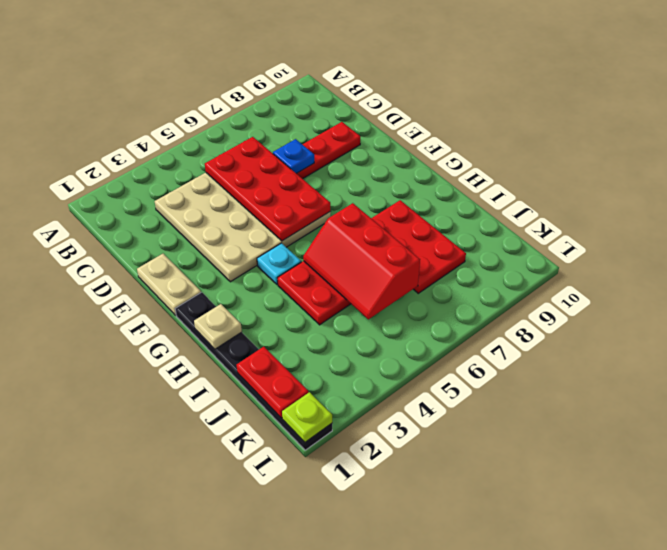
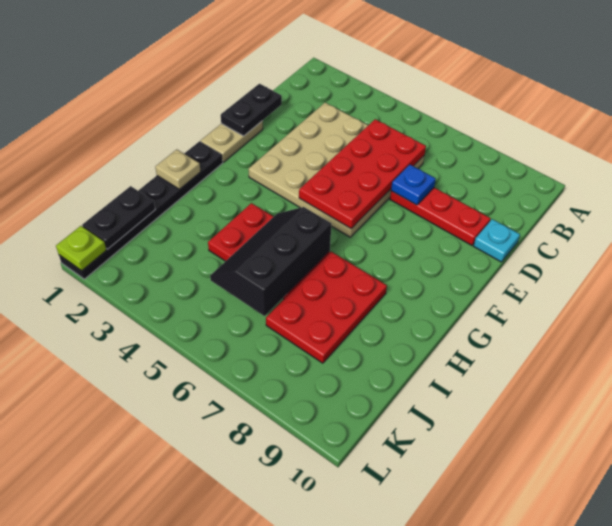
none -> black plate D1:E1 level 2
cyan plate G4 level 1 -> cyan plate D10 level 1
red slope H5:J6 level 2 top 6 -> black slope H5:J6 level 2 top 6
red plate J1:K1 level 2 -> black plate J1:K1 level 2

